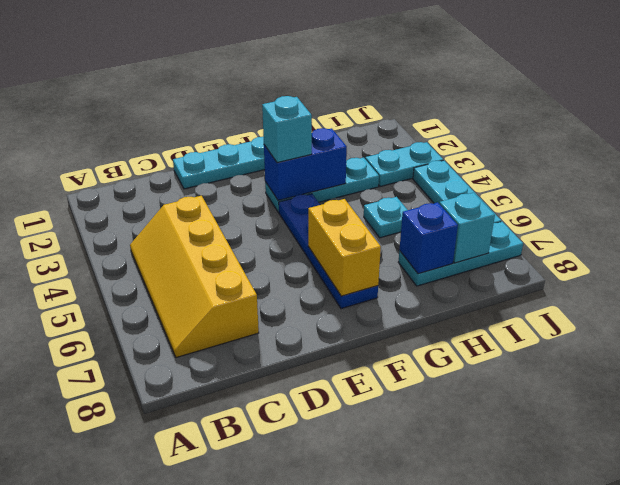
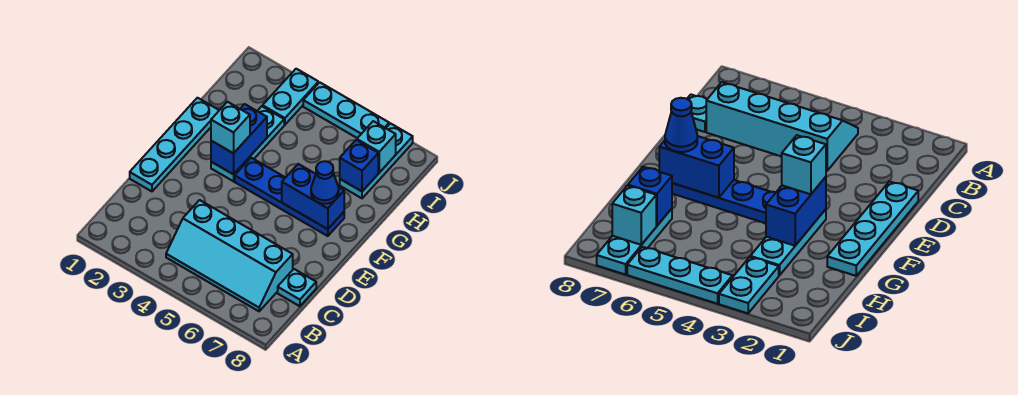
yellow slope B4:C7 level 1 top C -> cyan slope B4:C7 level 1 top C
yellow brick F6:F7 level 2 -> blue brick F6:F7 level 2
none -> blue cone F7 level 3
cyan plate H5 level 1 -> cyan plate C8 level 1

